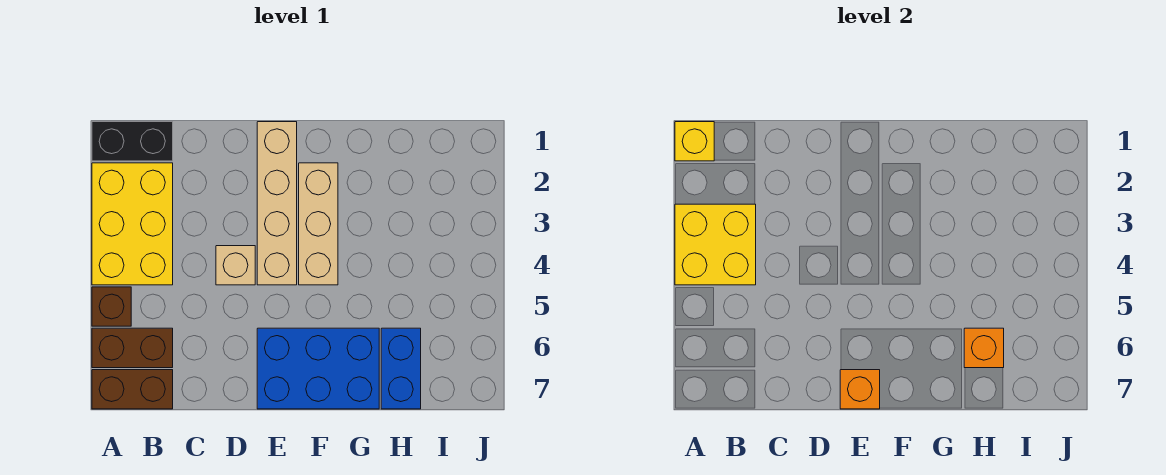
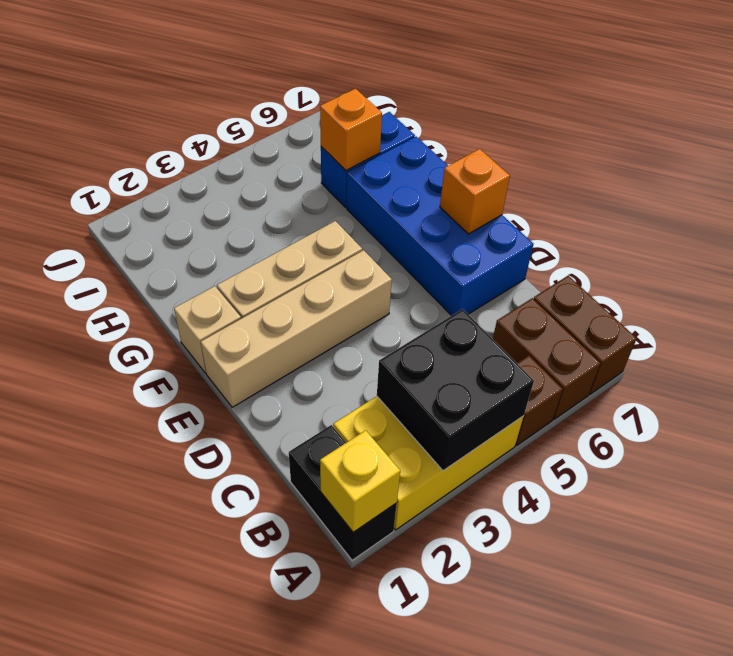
yellow brick A3:B4 level 2 -> black brick A3:B4 level 2
tan brick D4 level 1 -> tan brick F1 level 1
blue brick E6:G7 level 1 -> blue brick D6:G7 level 1

